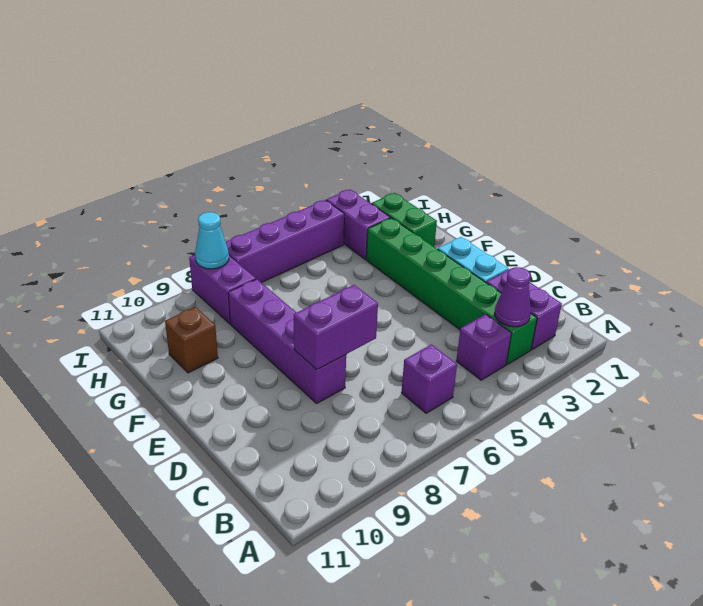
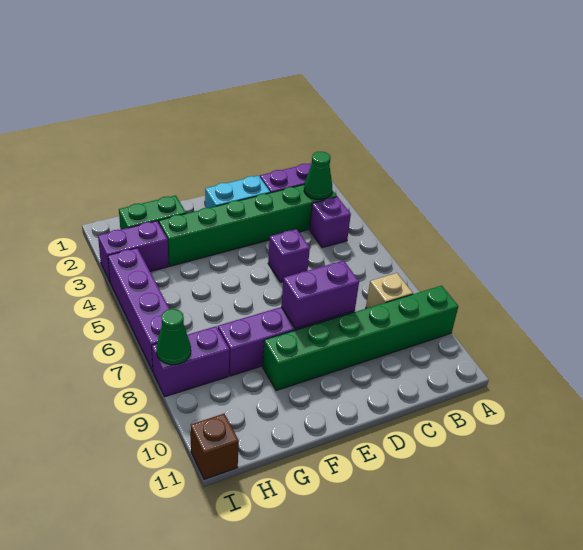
none -> green brick A9:F9 level 1
purple cone B3 level 2 -> green cone B3 level 2
purple brick B6 level 1 -> purple brick D5 level 1
none -> tan brick B8 level 1
purple brick D7:D8 level 2 -> purple brick D8:E8 level 2
brown brick G10 level 1 -> brown brick I11 level 1
cyan cone I8 level 2 -> green cone I8 level 2

